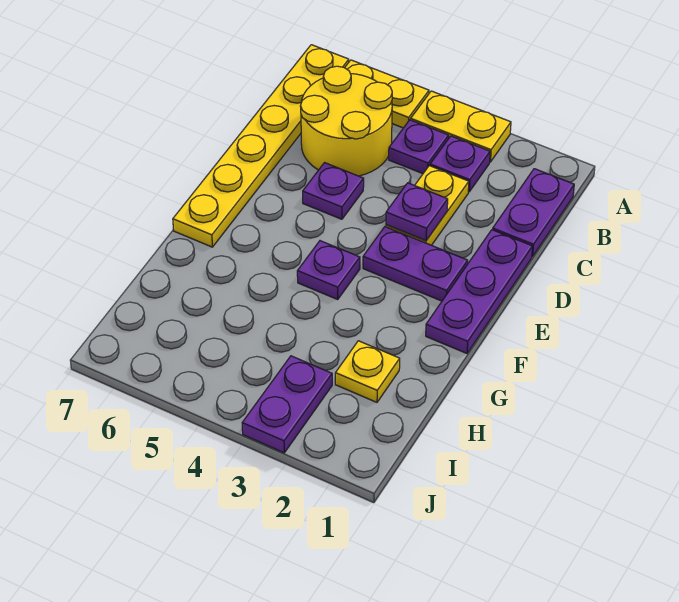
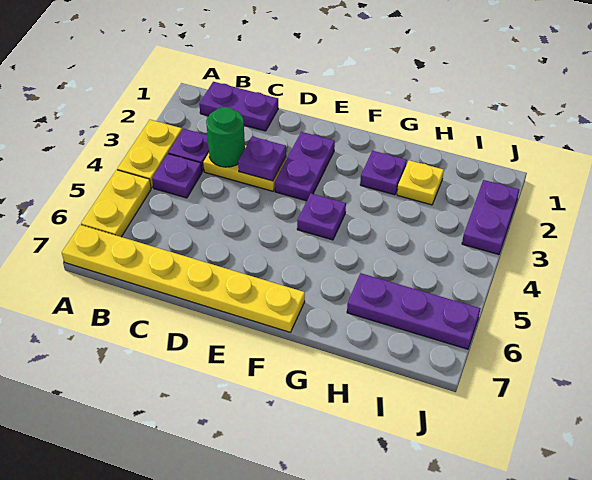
yellow round brick B5:C6 level 1 -> none
none -> green round brick C3 level 2
purple plate D1:F1 level 1 -> purple plate H6:J6 level 1
purple plate D5 level 1 -> purple plate G2 level 1
purple plate I3:J3 level 1 -> purple plate J2:J3 level 1

